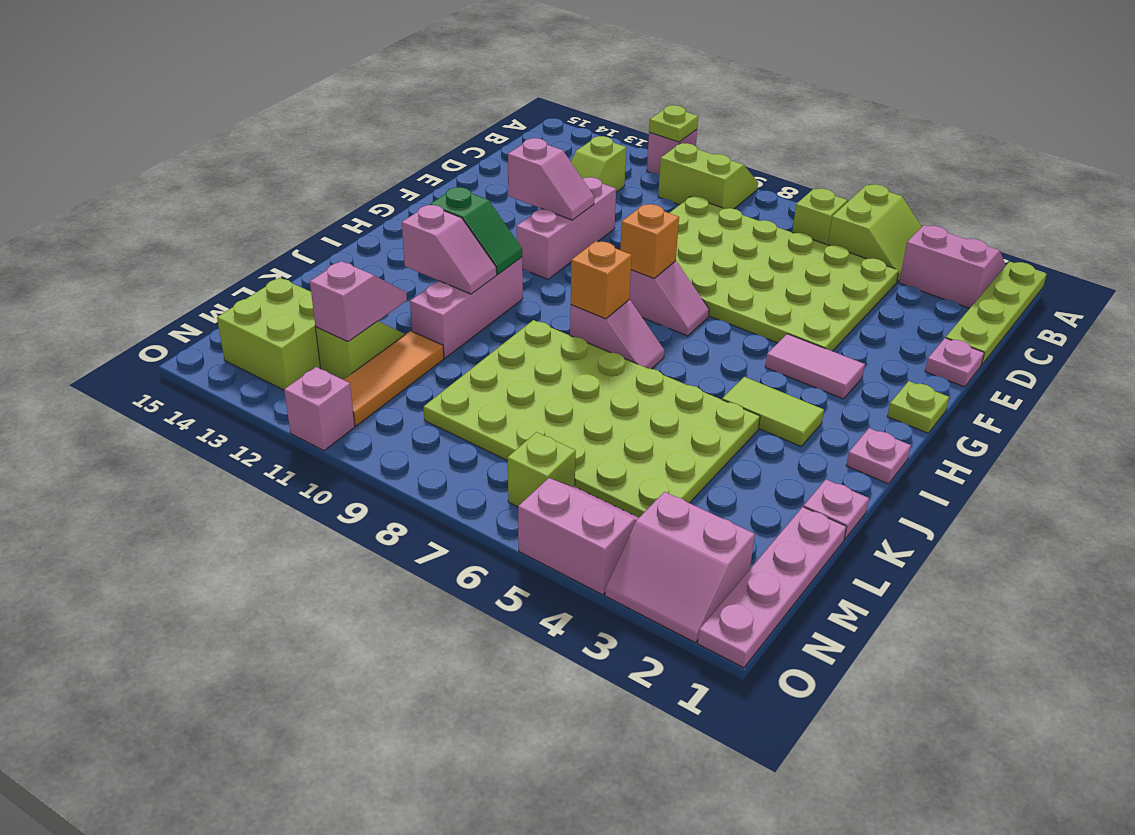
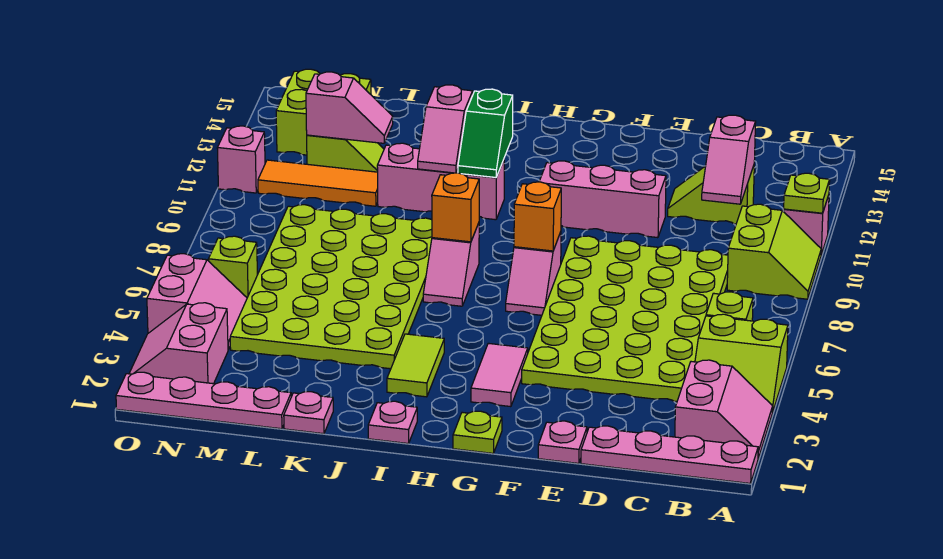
lime plate A1:D1 level 1 -> pink plate A1:D1 level 1
pink slope F11:F12 level 2 top 12 -> pink slope C11:C12 level 2 top 12

